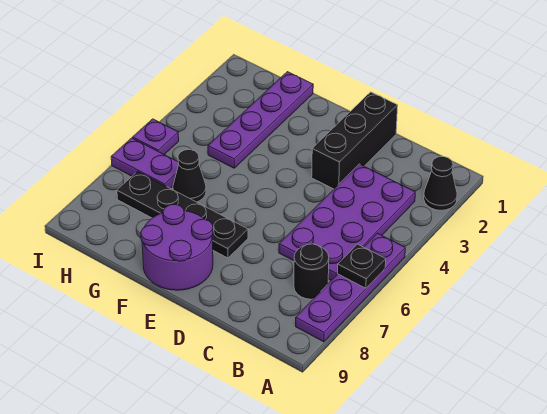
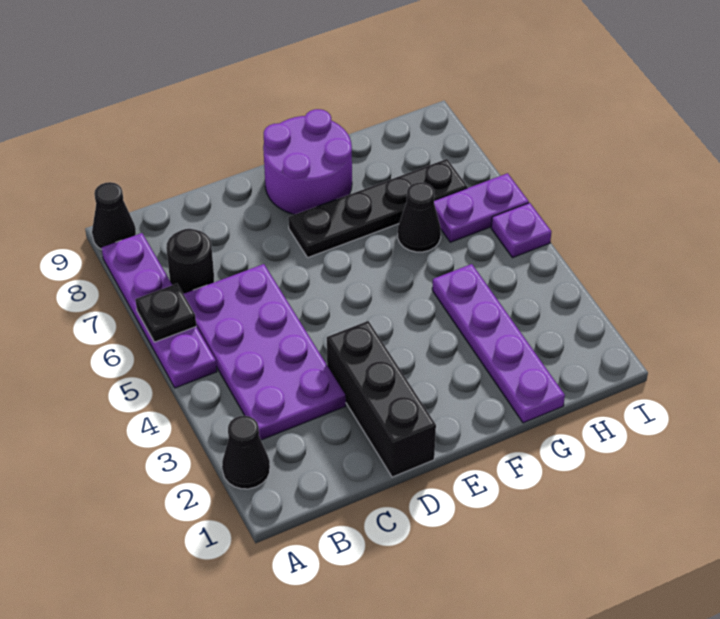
none -> black cone A9 level 1

